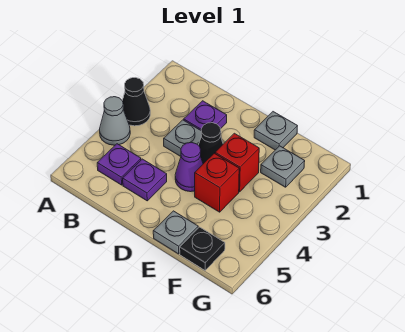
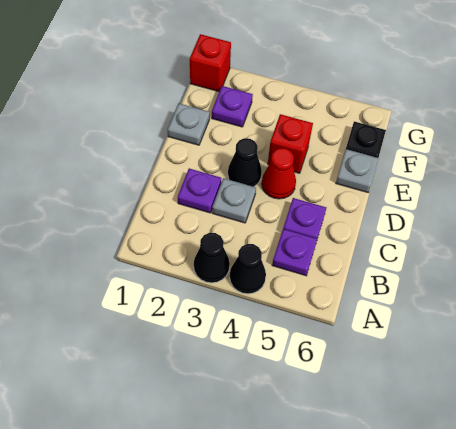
grey cone A4 level 1 -> black cone A4 level 1
purple cone D4 level 1 -> red cone D4 level 1
red brick E3 level 1 -> red brick G1 level 1
grey plate F2 level 1 -> purple plate F2 level 1

